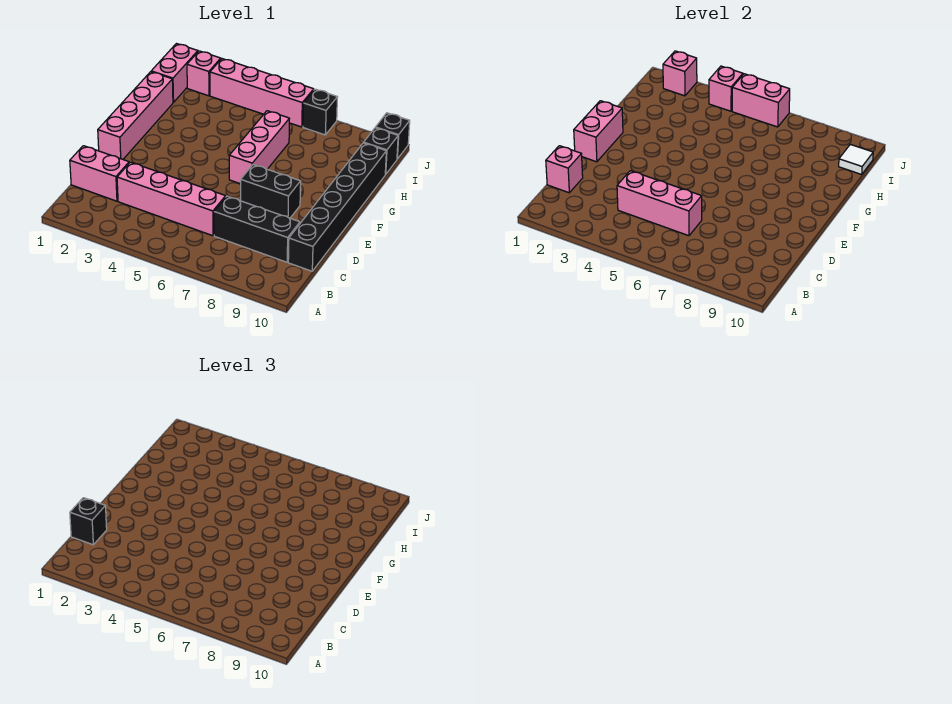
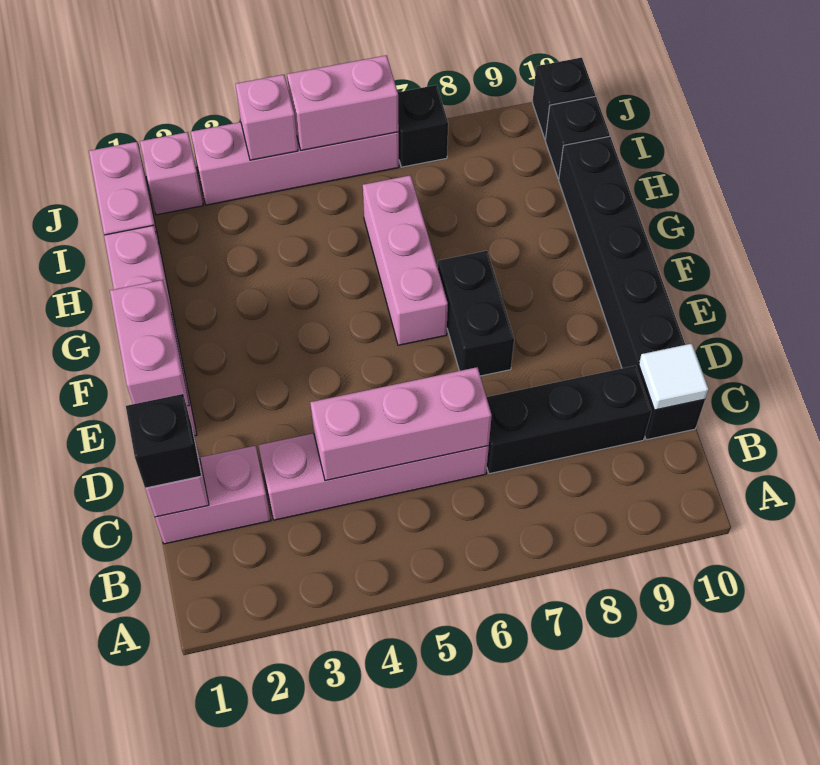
black brick E7:E8 level 1 -> black brick E7:F7 level 1
white tile I10 level 2 -> white tile C10 level 2
pink brick J2 level 2 -> none

